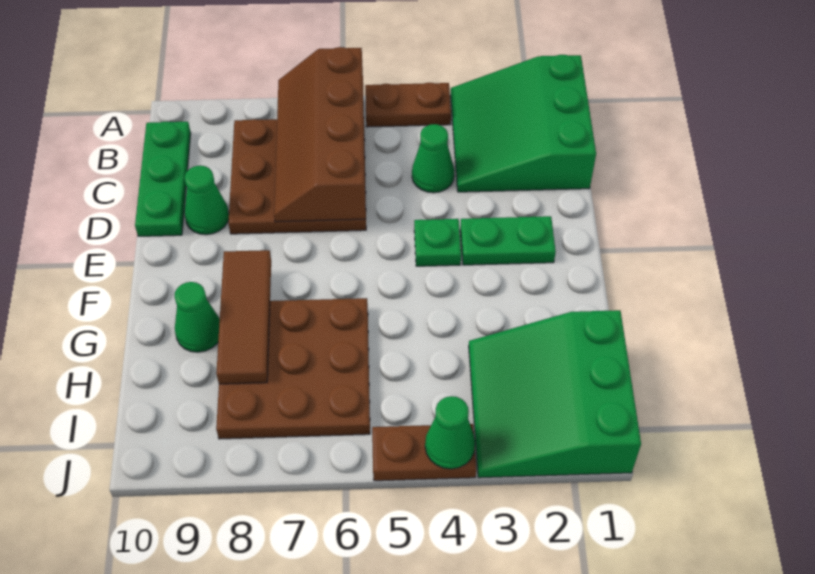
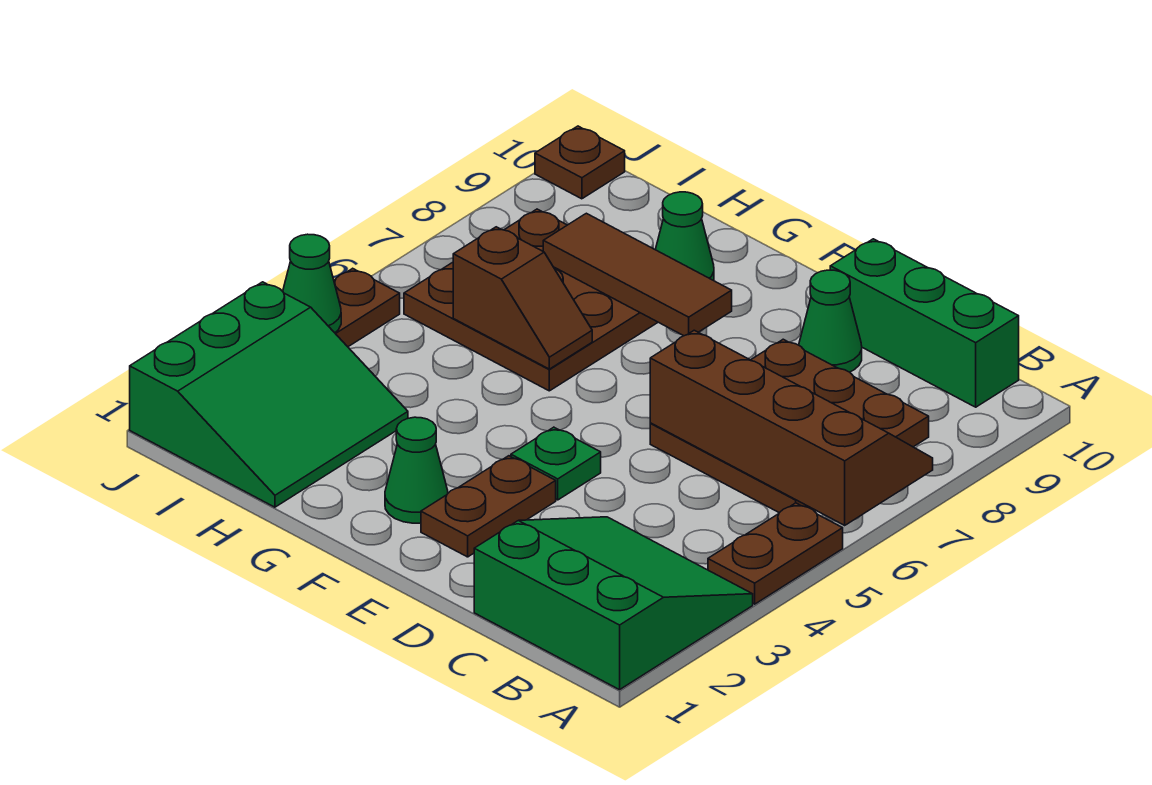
green plate B10:D10 level 1 -> green brick B10:D10 level 1
green cone C4 level 1 -> green cone F2 level 1
green plate E2:E3 level 1 -> brown plate E2:E3 level 1
none -> brown slope G6:H6 level 2 top H
green slope H1:J3 level 1 top 1 -> green slope H1:J3 level 1 top J
none -> brown plate J10 level 1

